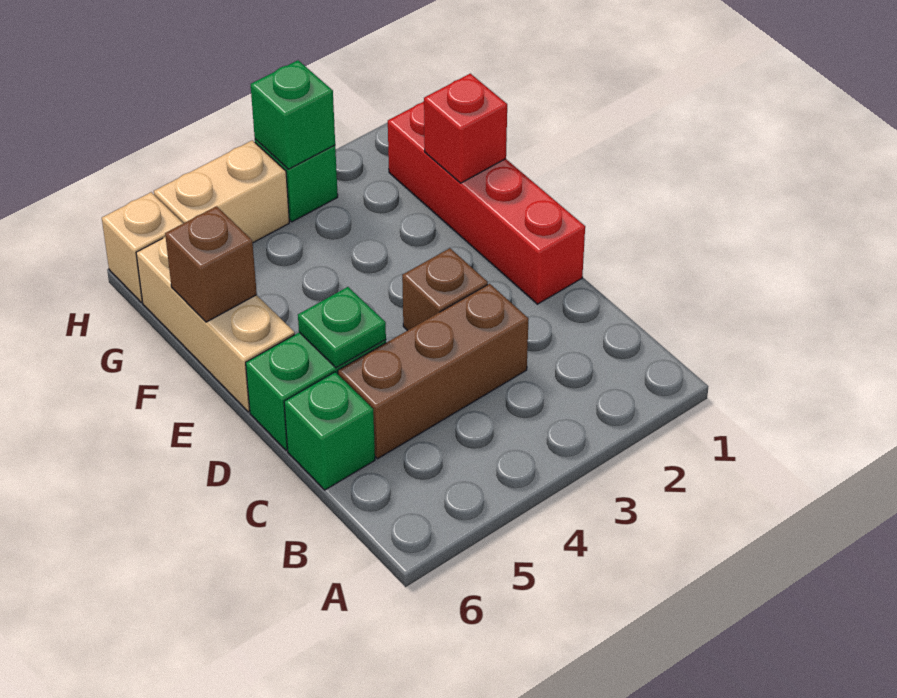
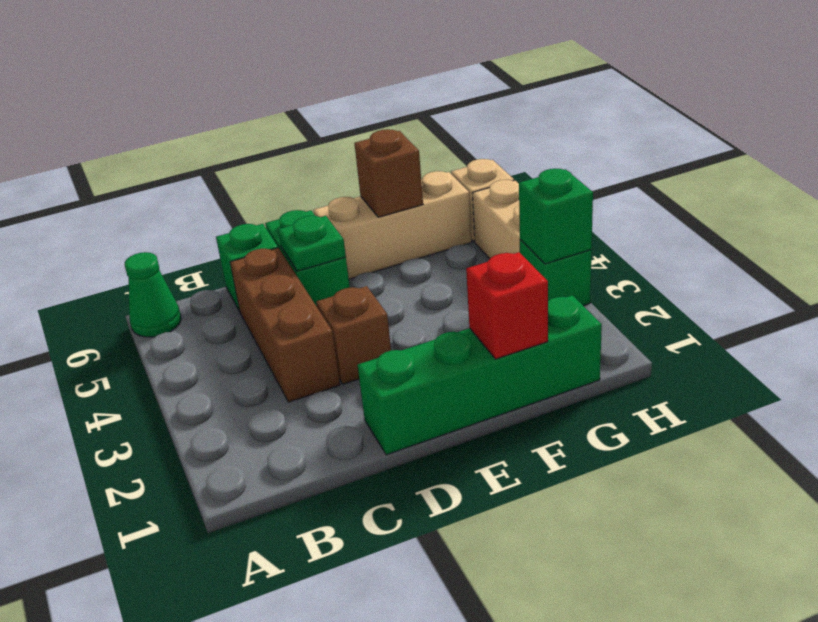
none -> green cone A6 level 1
red brick D1:G1 level 1 -> green brick D1:G1 level 1

